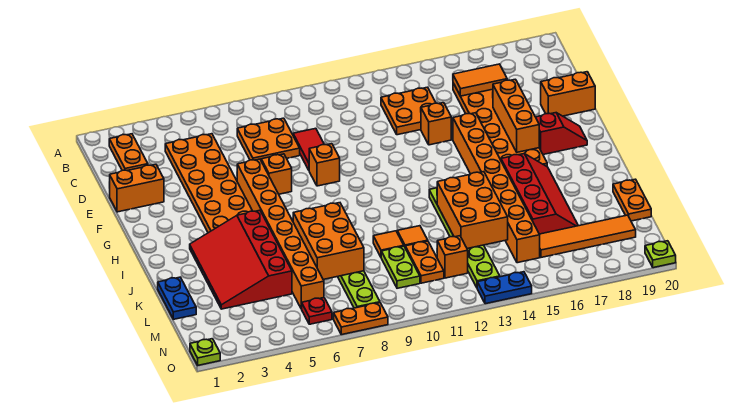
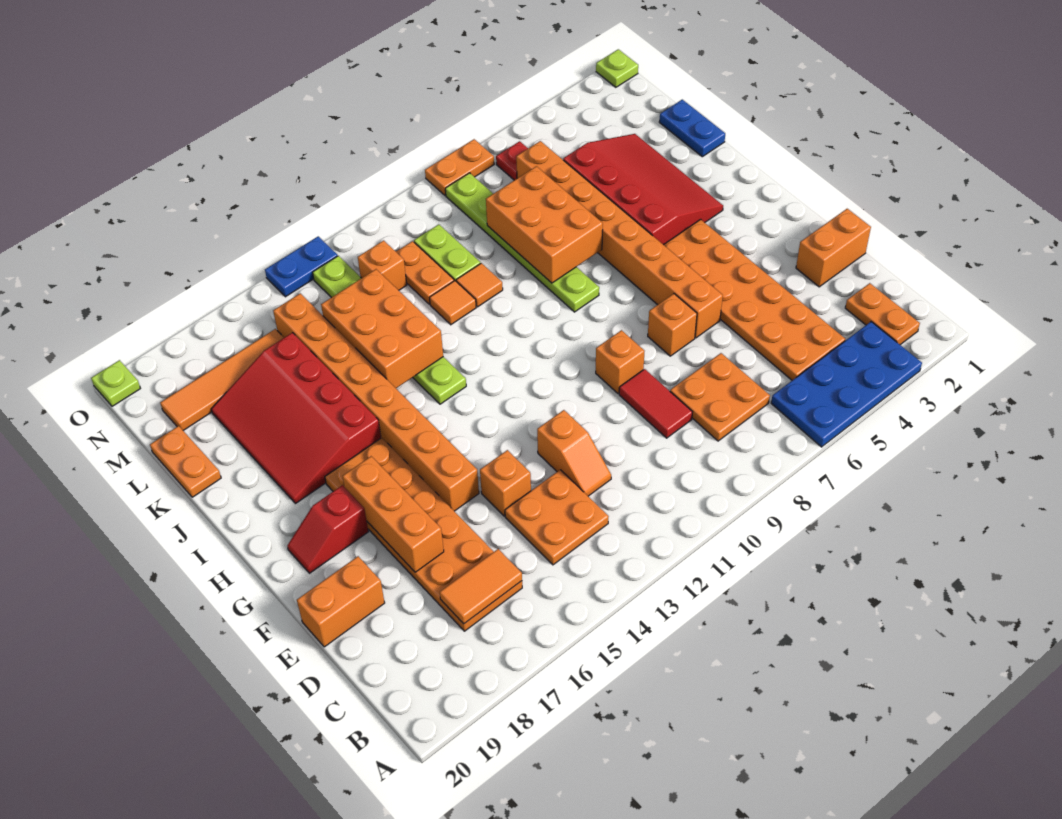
none -> blue plate A3:B6 level 1
none -> orange slope D12:E12 level 1 top E
red slope I16:L17 level 1 top 16 -> red slope I16:L18 level 1 top 16

